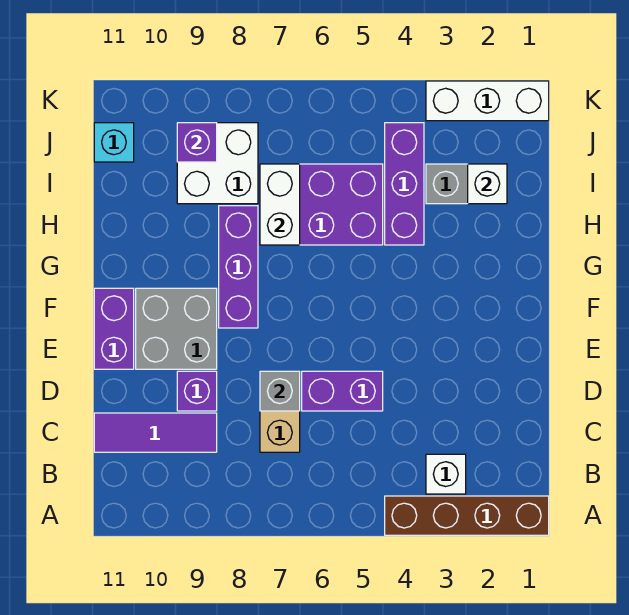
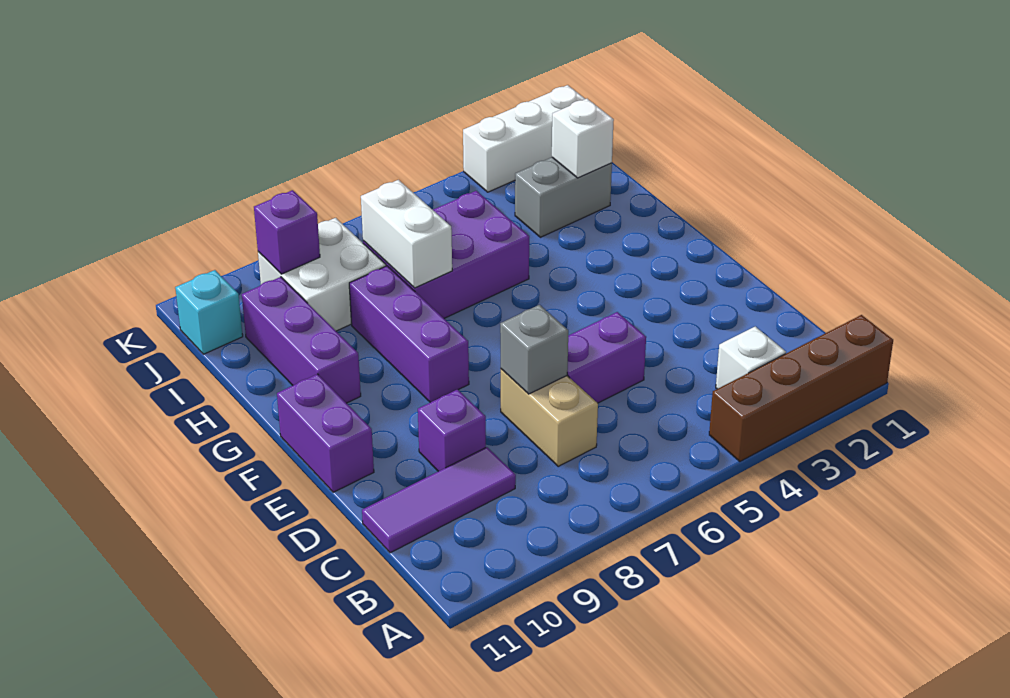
grey brick E9:F10 level 1 -> none
purple brick H4:J4 level 1 -> purple brick G10:I10 level 1

